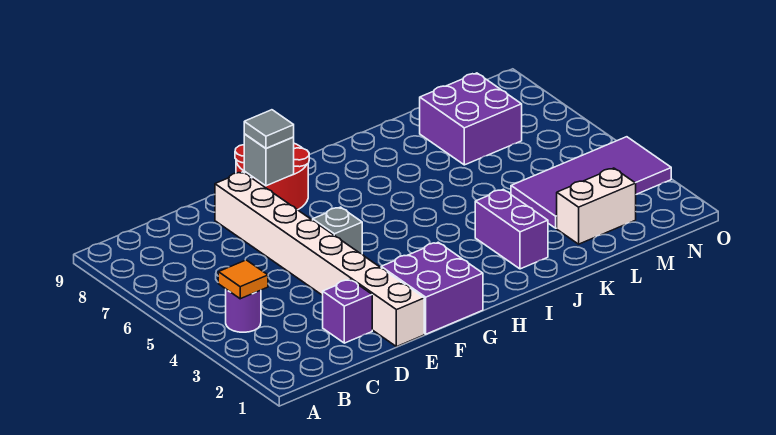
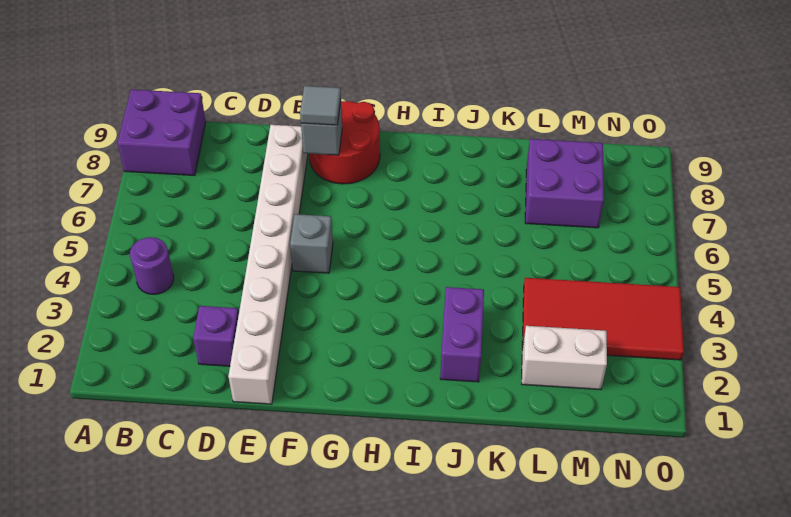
orange tile B4 level 2 -> none
purple brick F1:G2 level 1 -> purple brick A8:B9 level 1
purple tile L3:O4 level 1 -> red tile L3:O4 level 1

